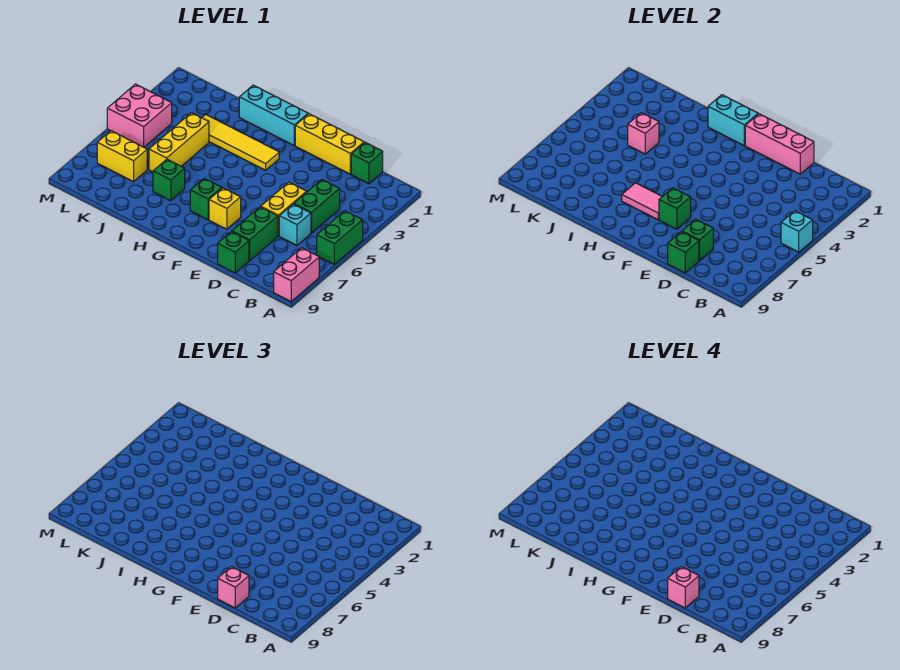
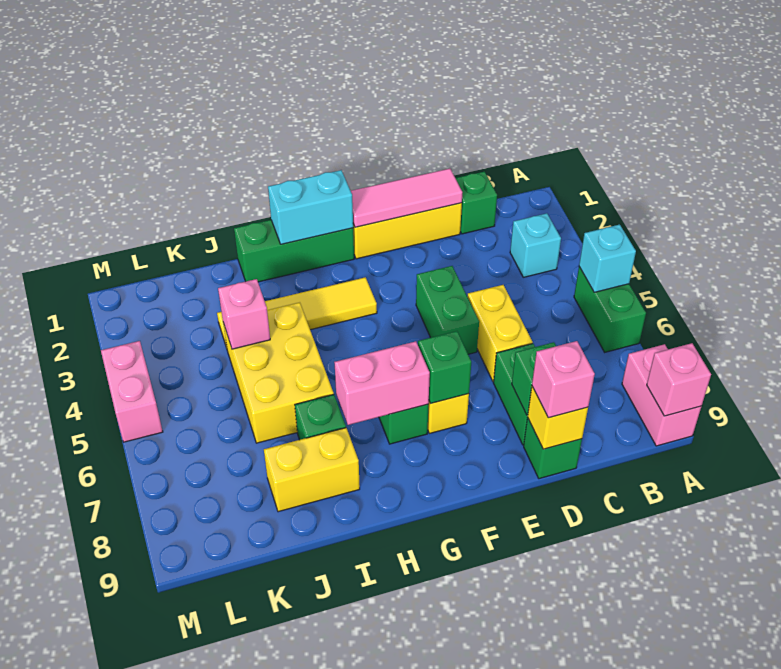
green brick C4:C5 level 1 -> green brick E4:E5 level 1
cyan brick C6 level 1 -> cyan brick B3 level 1
pink brick D1:F1 level 2 -> pink tile D1:F1 level 2
green brick D9 level 2 -> yellow brick D9 level 2
pink brick D9 level 4 -> pink brick A9 level 2
cyan brick G1:I1 level 1 -> green brick G1:I1 level 1
pink tile G7:H7 level 2 -> pink brick G7:H7 level 2
yellow brick J4:J6 level 1 -> yellow brick I4:J6 level 1
yellow brick K7:L7 level 1 -> yellow brick I8:J8 level 1
pink brick L4:M5 level 1 -> pink brick M4:M5 level 1

